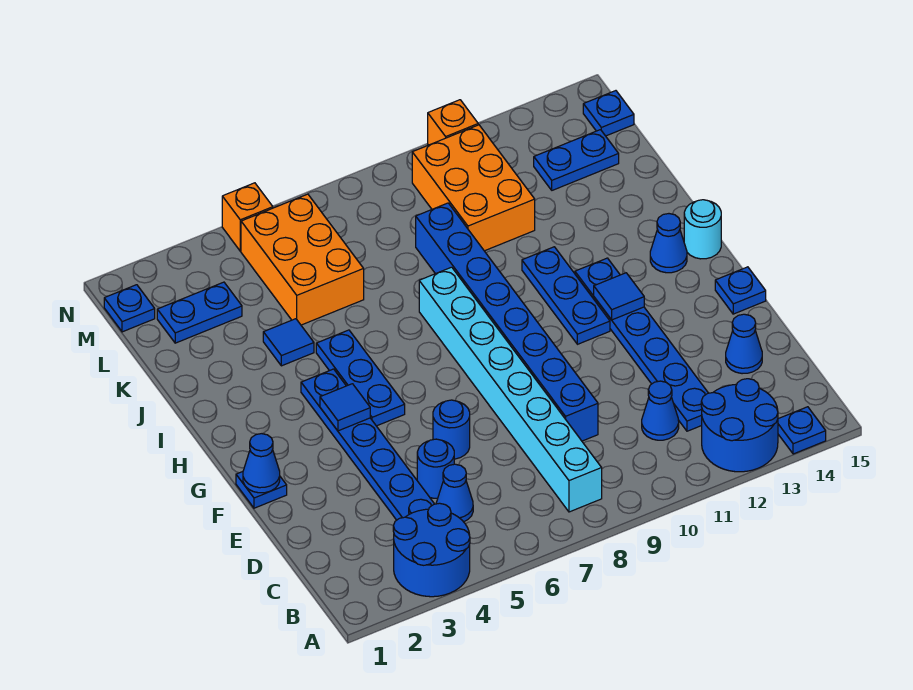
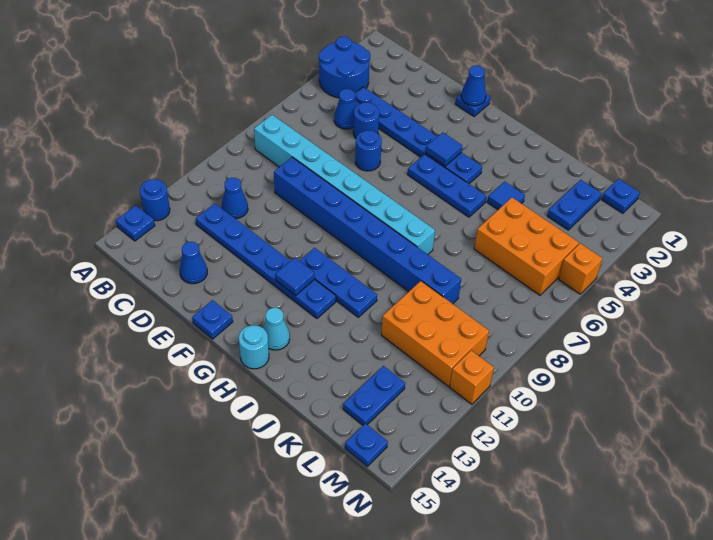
blue round brick A12:B13 level 1 -> blue round brick A13 level 1
blue cone H14 level 1 -> cyan cone H14 level 1

